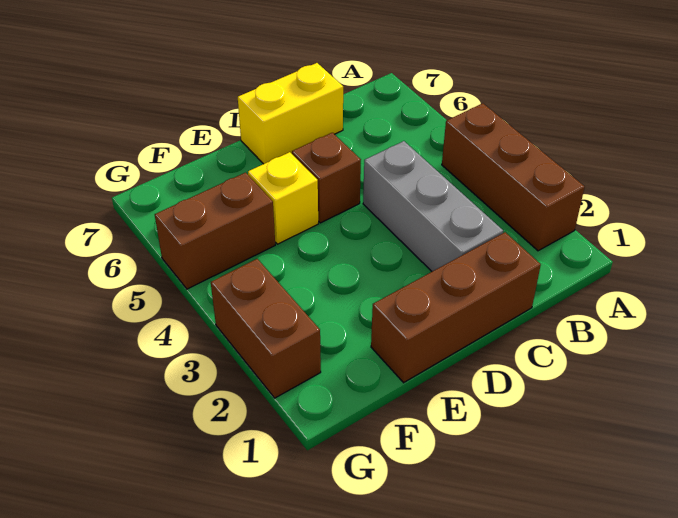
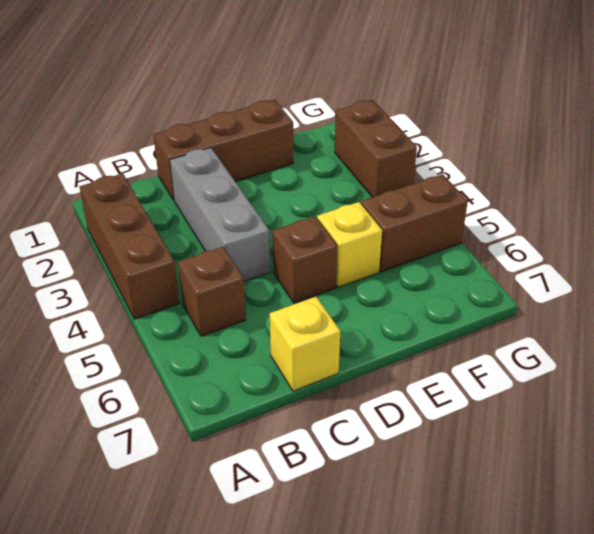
none -> brown brick B5 level 1
yellow brick C7:D7 level 1 -> yellow brick C7 level 1

